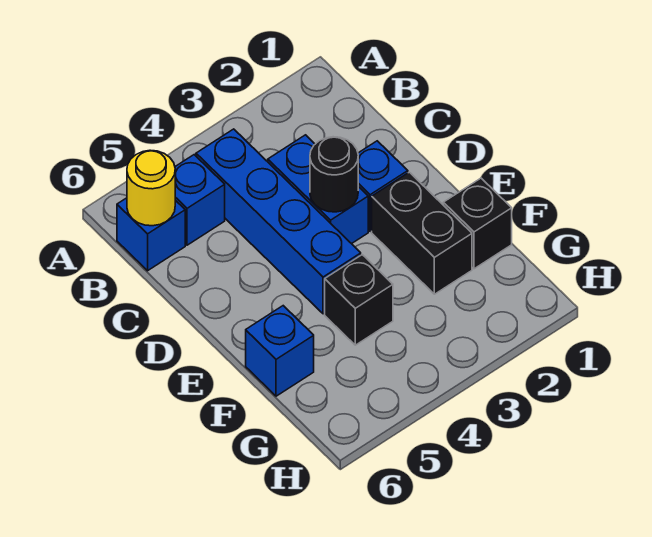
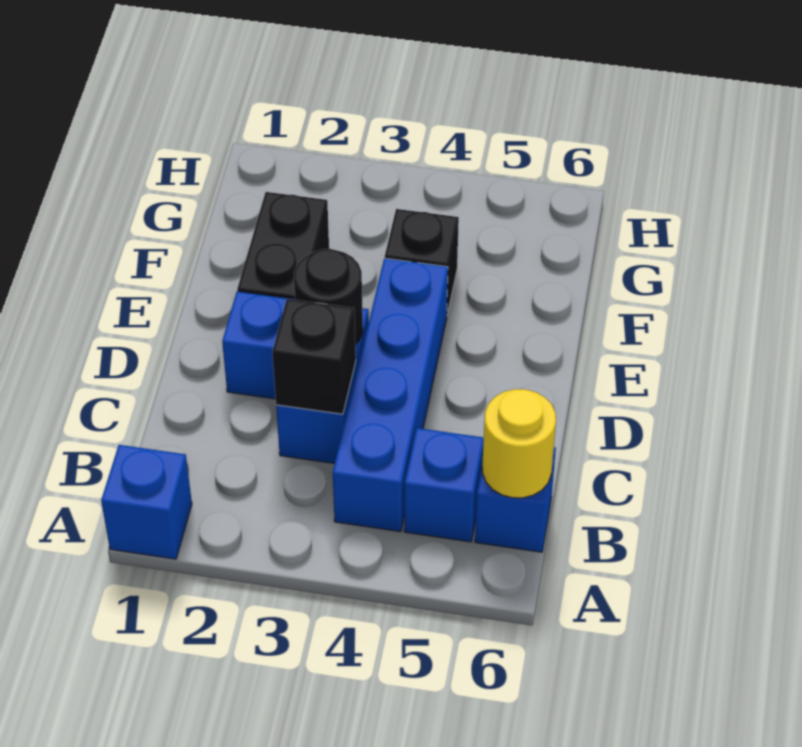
black brick F1 level 1 -> black brick C3 level 2
blue brick F6 level 1 -> blue brick A1 level 1

